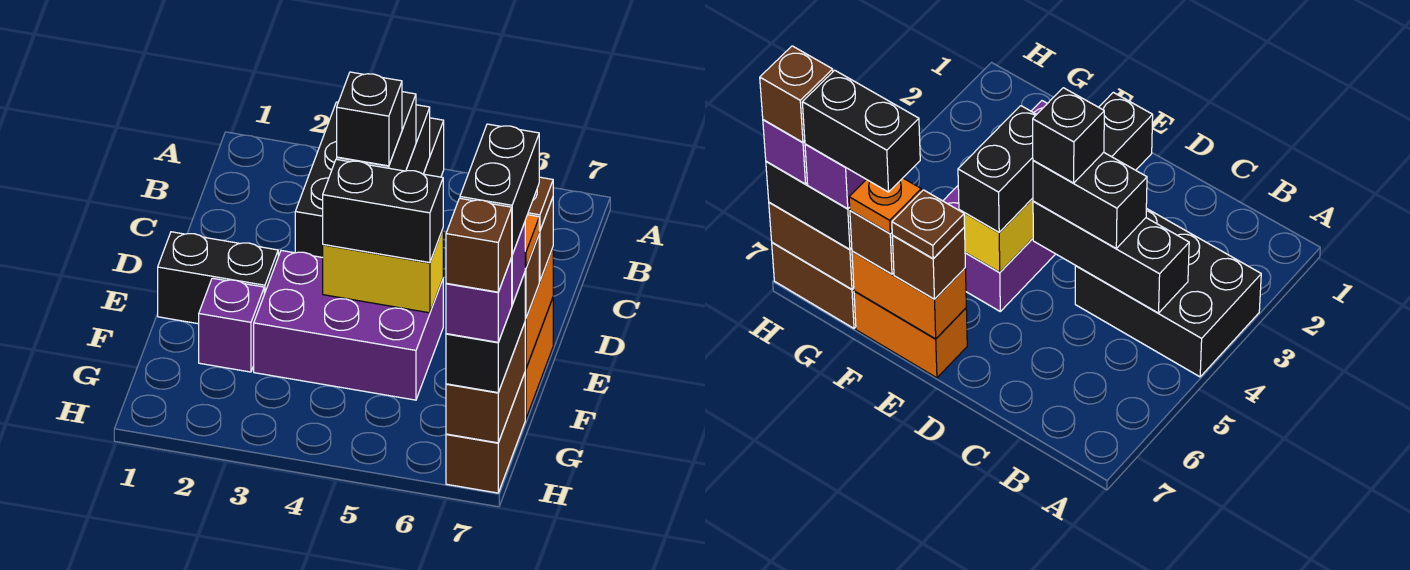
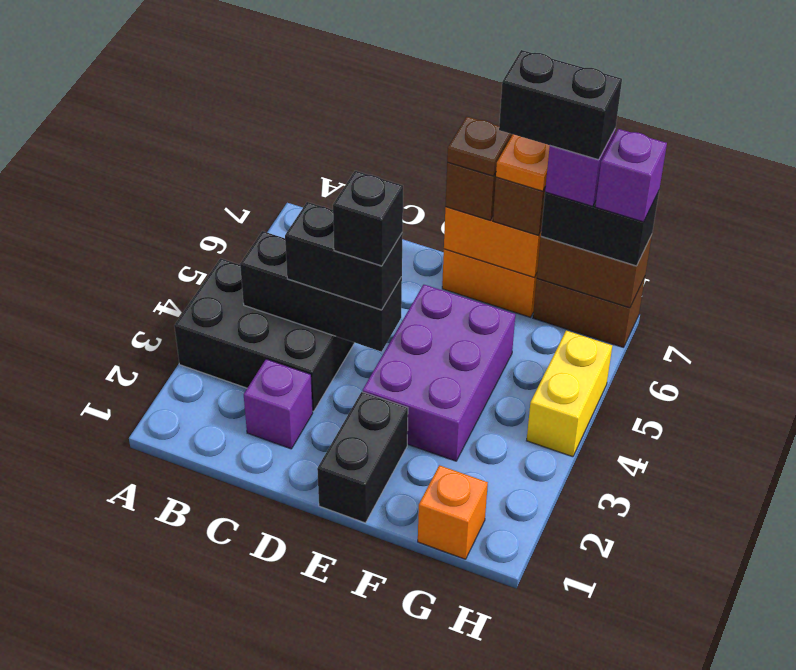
yellow brick E4:E5 level 2 -> yellow brick H4:H5 level 1
black brick E4:E5 level 3 -> none
purple brick F2 level 1 -> purple brick C2 level 1
none -> orange brick G1 level 1
brown brick H7 level 5 -> none

